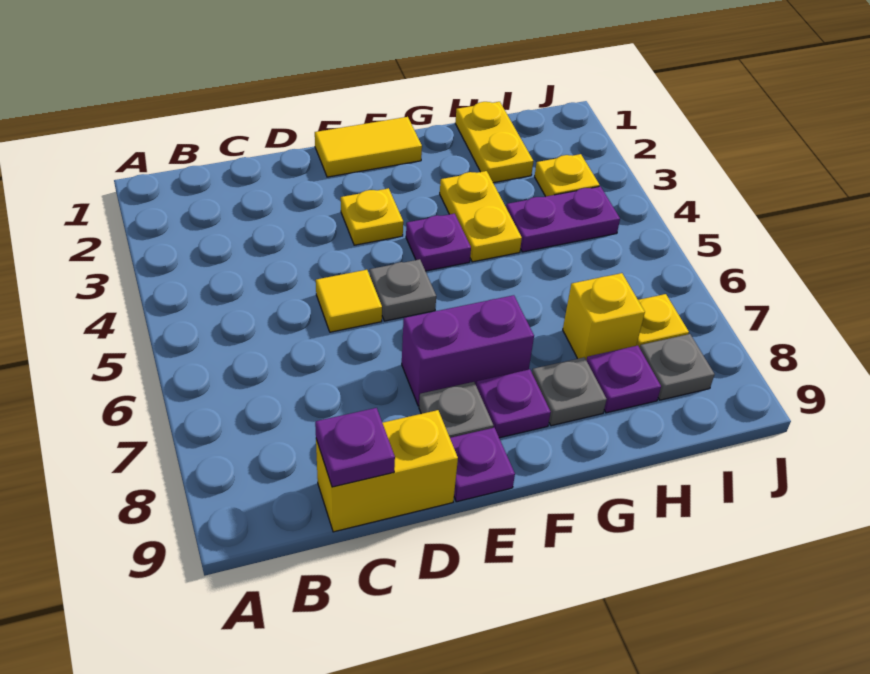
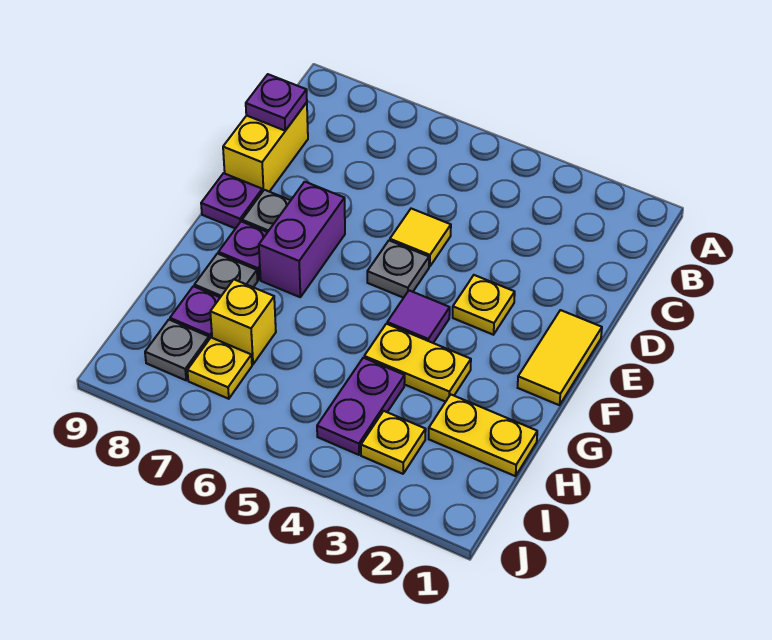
purple plate F4 level 1 -> purple tile F4 level 1

